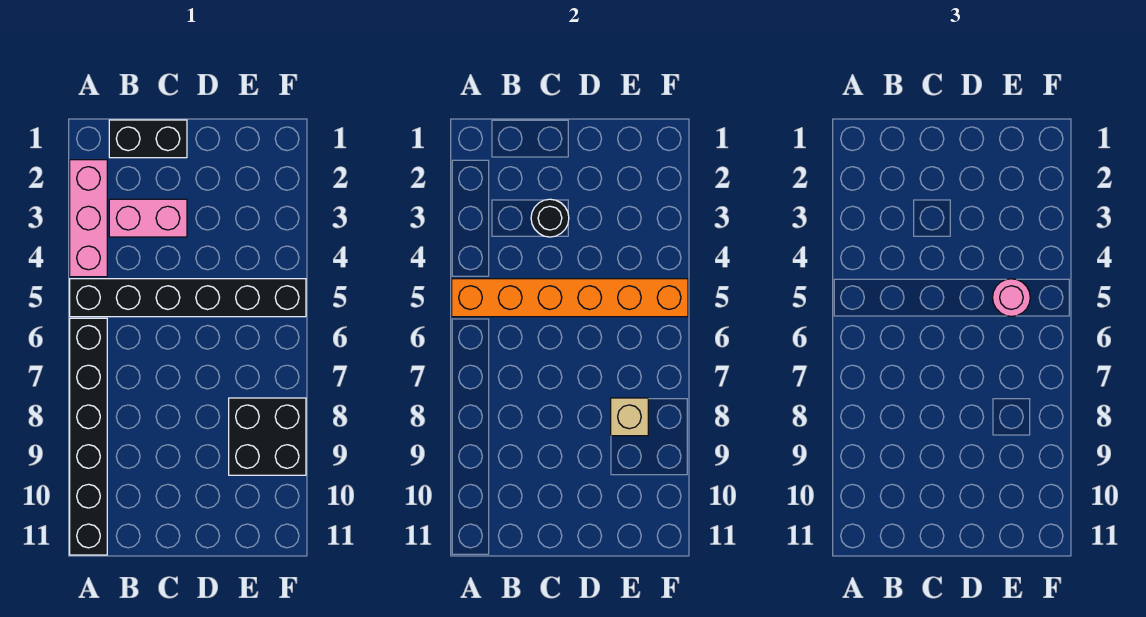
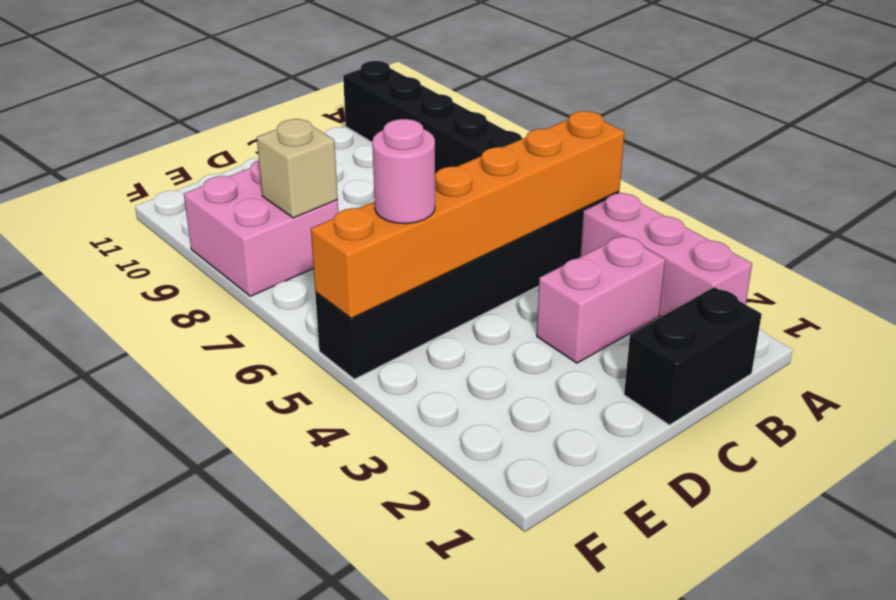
black round brick C3 level 2 -> none
black brick E8:F9 level 1 -> pink brick E8:F9 level 1

